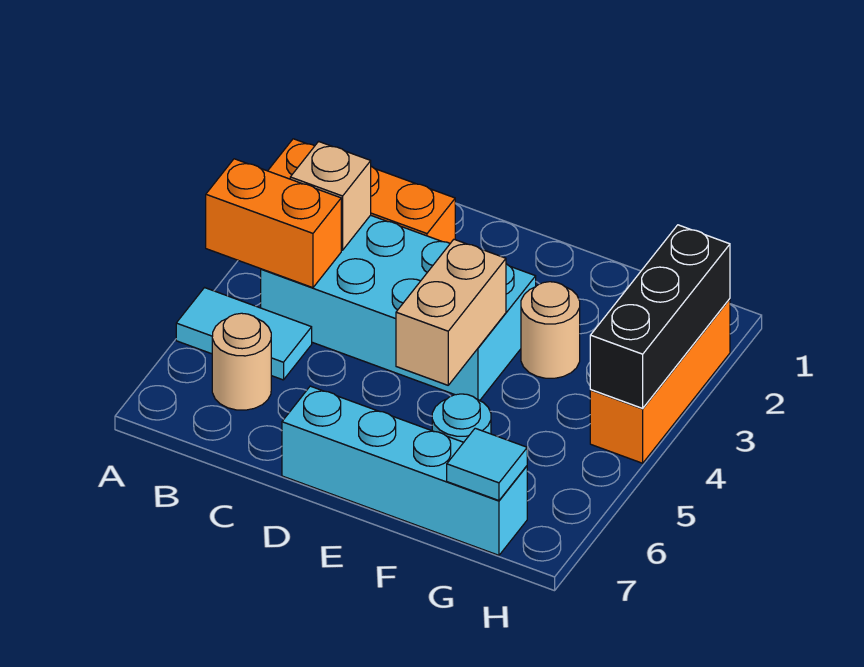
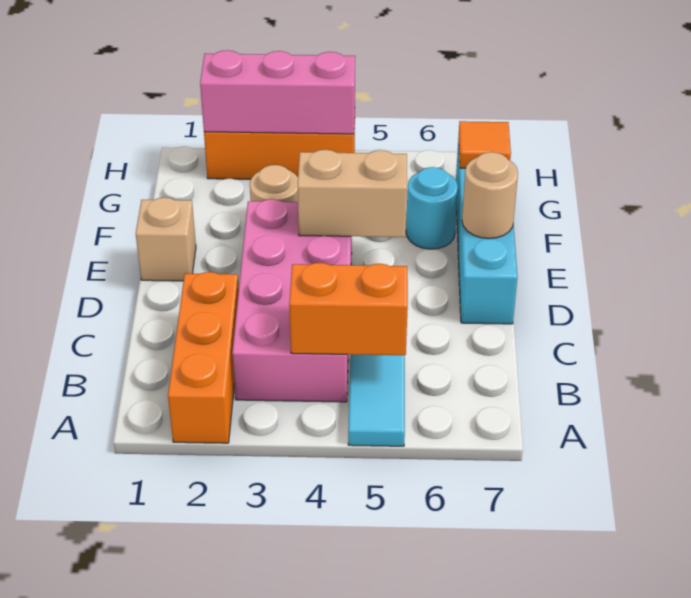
orange brick A4:B4 level 2 -> orange brick B4:B5 level 2
cyan brick B3:E4 level 1 -> pink brick B3:E4 level 1
tan brick B3 level 2 -> tan brick E1 level 1
tan round brick B6 level 1 -> tan round brick E7 level 2
cyan tile G7 level 2 -> orange tile G7 level 2
black brick H2:H4 level 2 -> pink brick H2:H4 level 2

